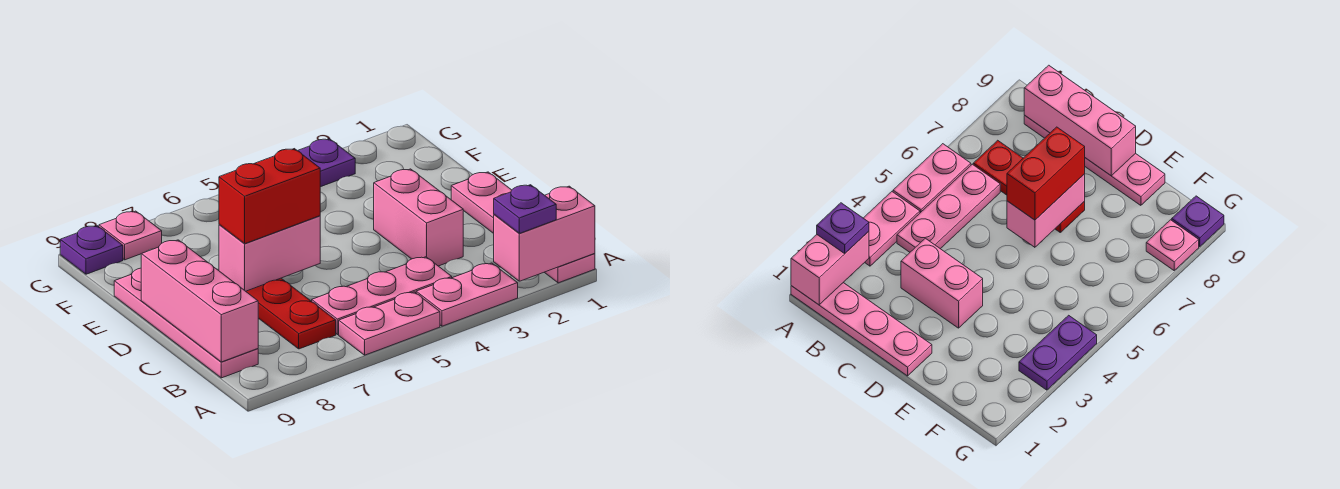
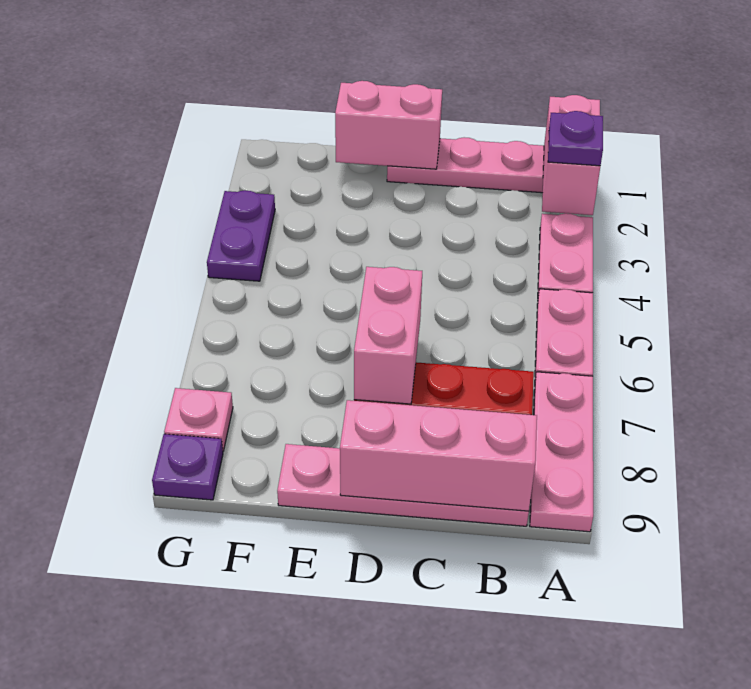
pink plate B4:B6 level 1 -> pink plate A7:A9 level 1
pink brick C3:D3 level 1 -> pink brick D1:E1 level 2
red brick D6:D7 level 3 -> none

